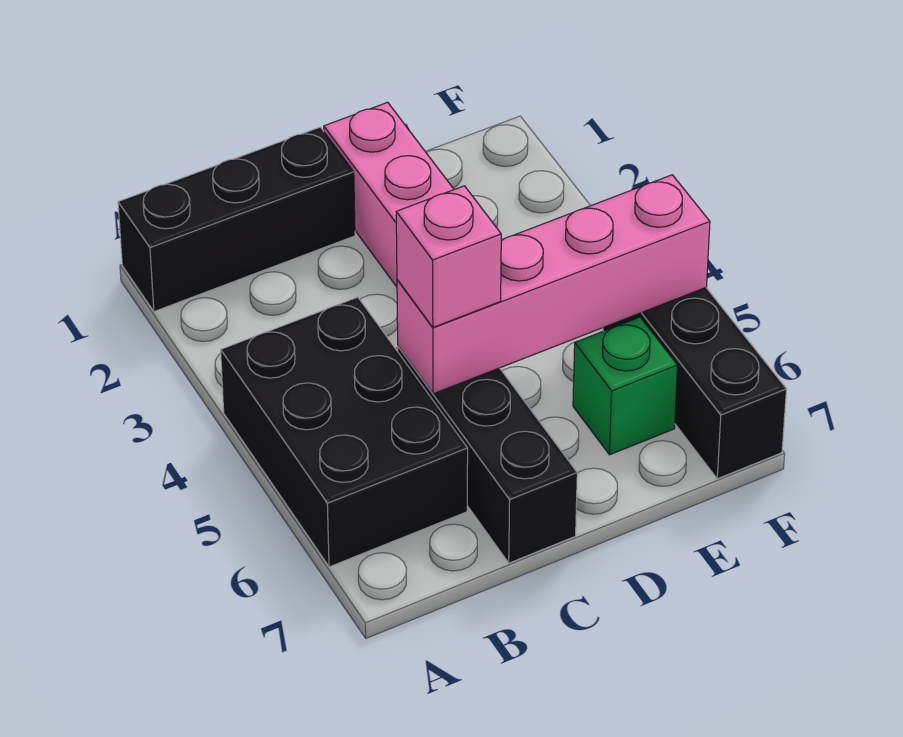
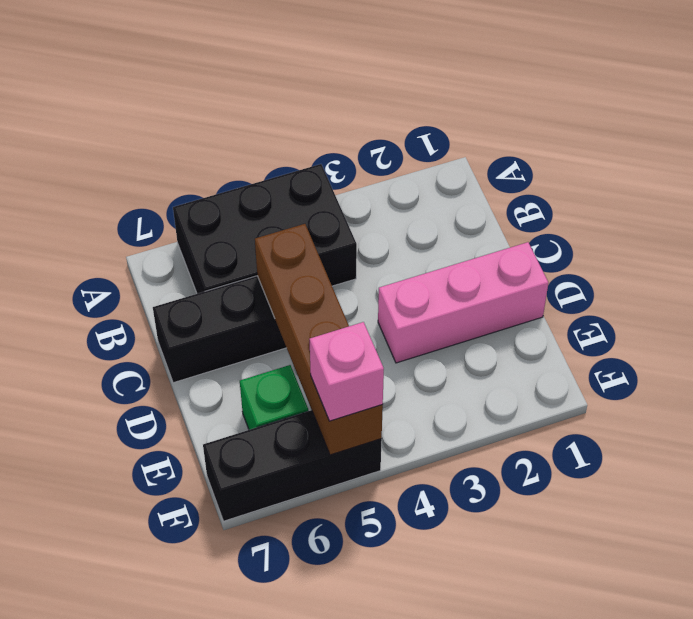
black brick A1:C1 level 1 -> none
pink brick C5:F5 level 2 -> brown brick C5:F5 level 2
pink brick C5 level 3 -> pink brick F5 level 3

